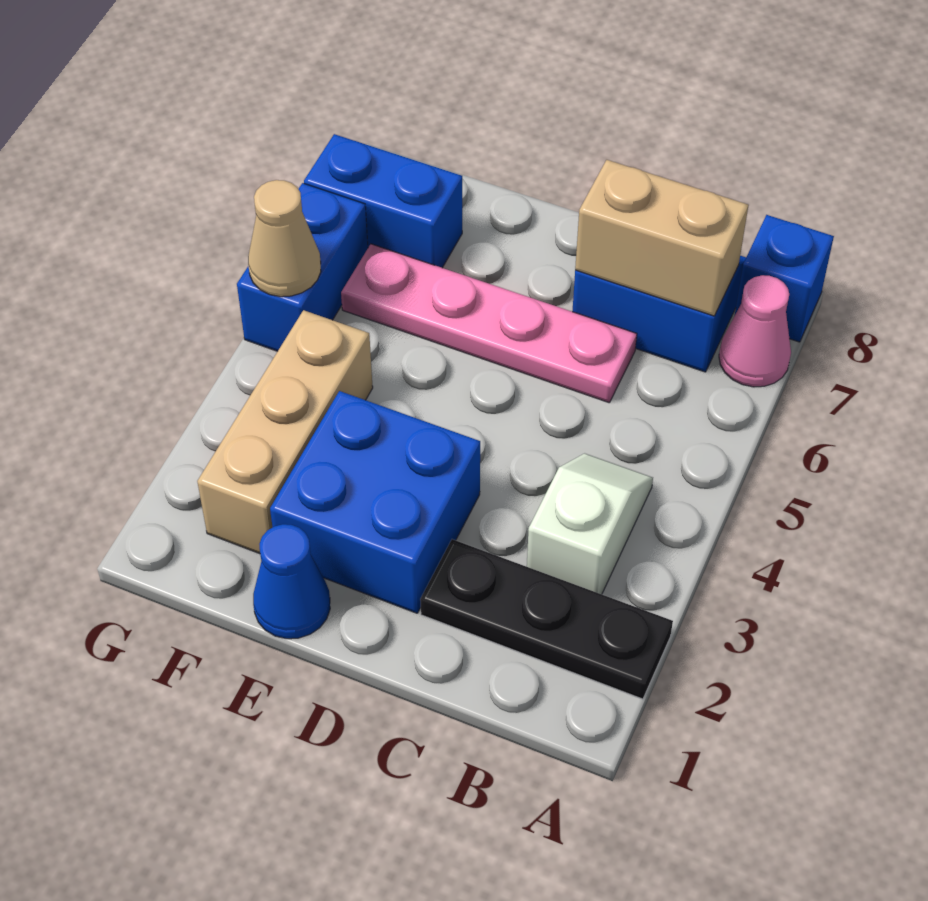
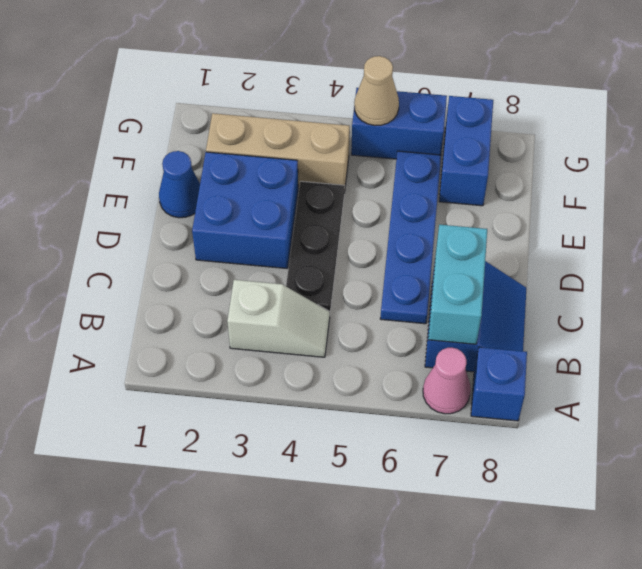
black plate A2:C2 level 1 -> black plate C4:E4 level 1
tan brick B7:C7 level 2 -> cyan brick B7:C7 level 2
pink plate C6:F6 level 1 -> blue plate C6:F6 level 1

